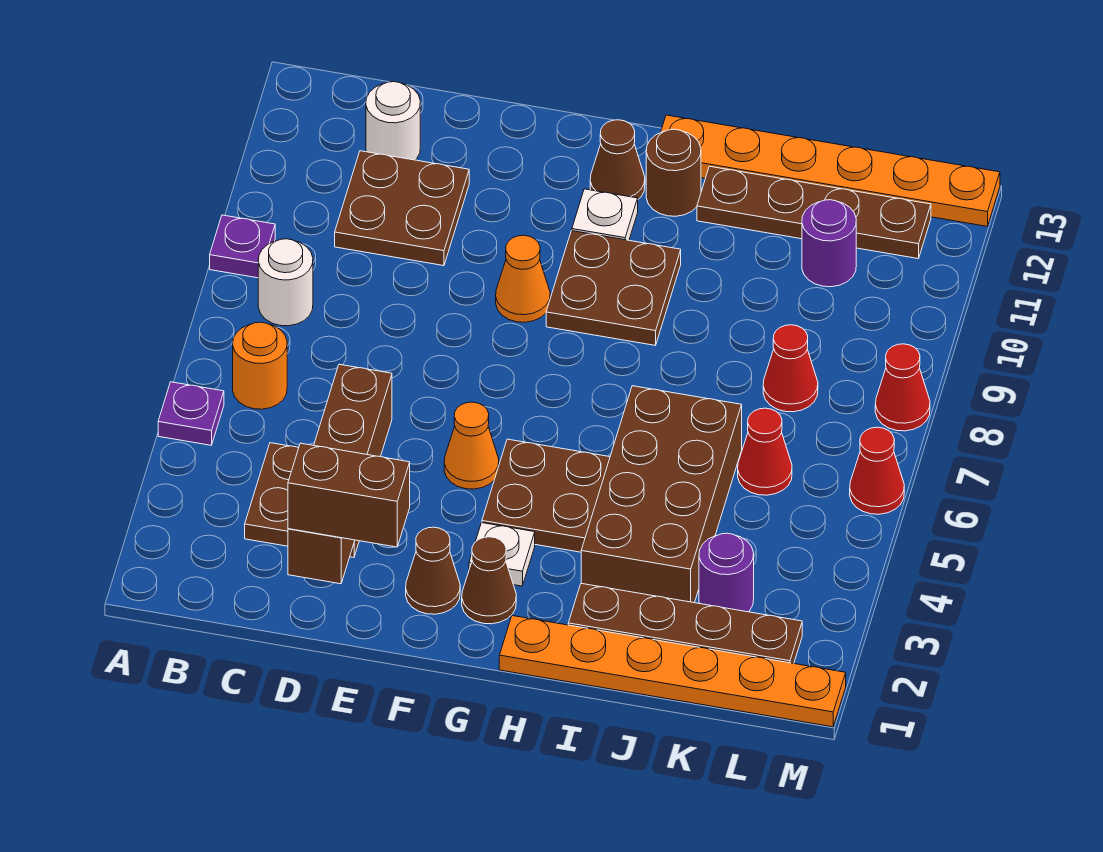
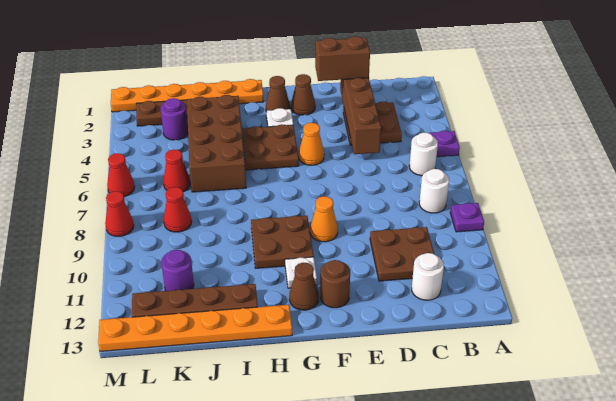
orange round brick B6 level 1 -> white round brick B6 level 1
brown round brick H12 level 1 -> brown round brick F12 level 1

